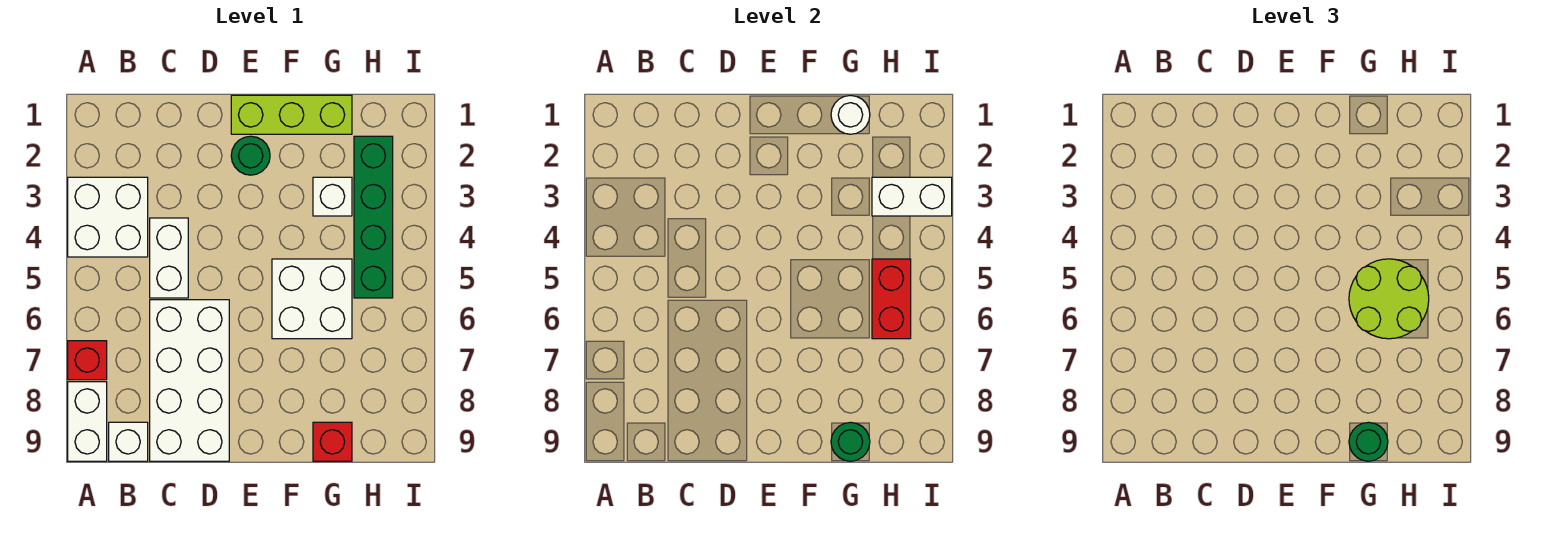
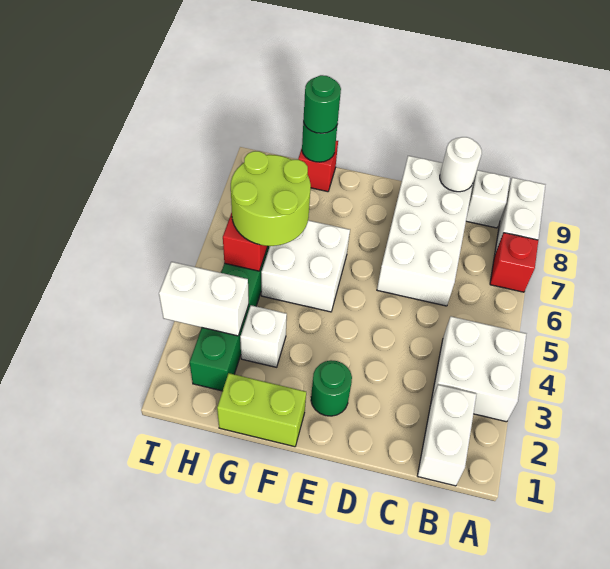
white brick C4:C5 level 1 -> white brick B1:B2 level 1
lime brick E1:G1 level 1 -> lime brick F1:G1 level 1
white round brick G1 level 2 -> white round brick C9 level 2

